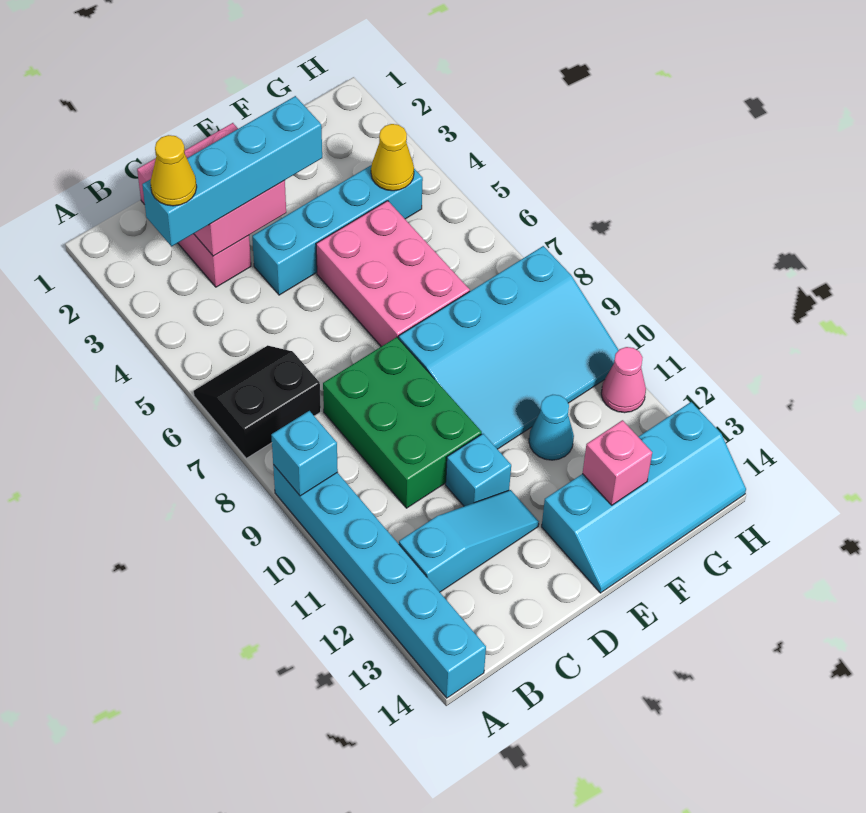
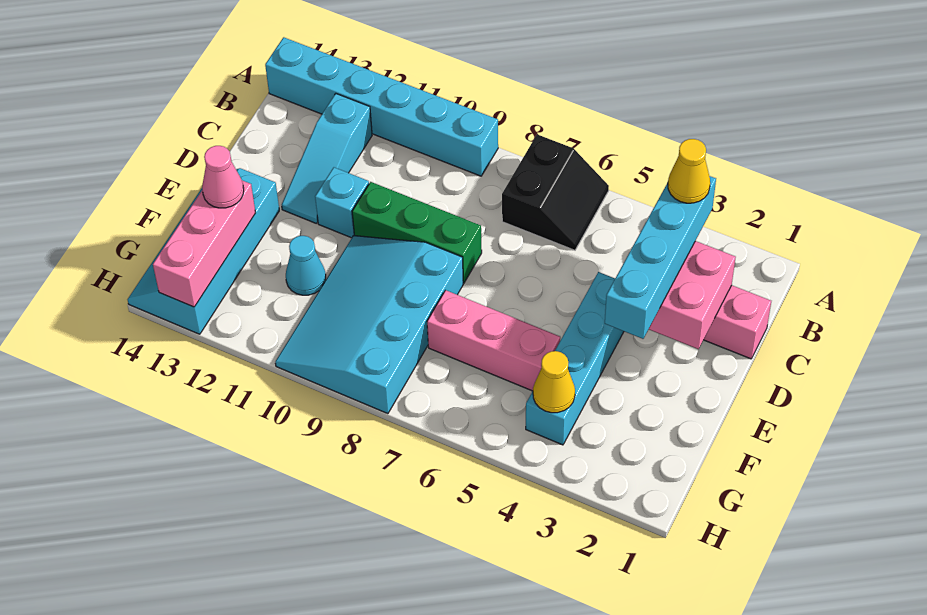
cyan brick A9 level 2 -> none
green brick C8:D10 level 1 -> green brick D8:D10 level 1
pink brick E5:F7 level 1 -> pink brick F5:F7 level 1
pink brick F13 level 2 -> pink brick F13:H13 level 2
pink cone H11 level 1 -> pink cone F13 level 3

